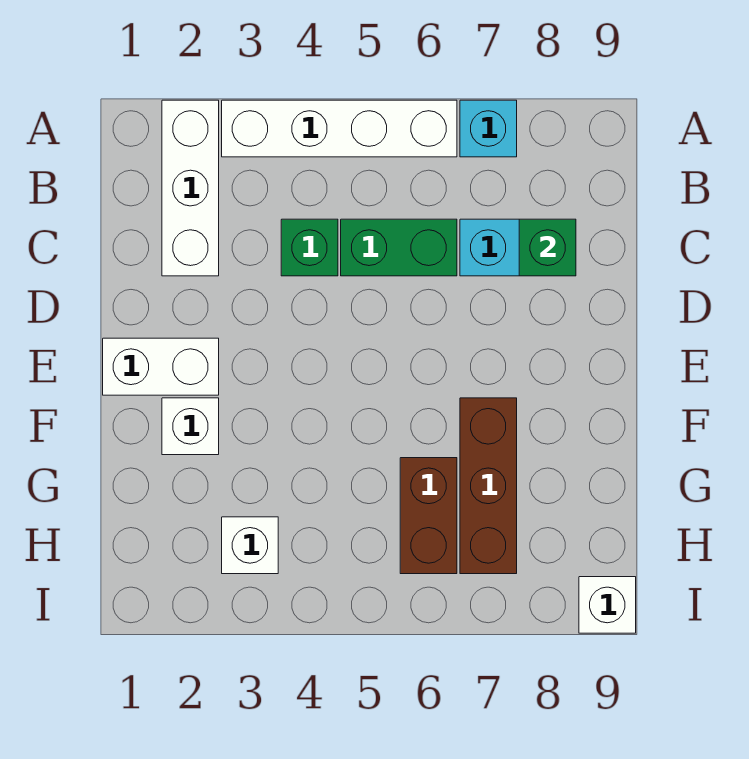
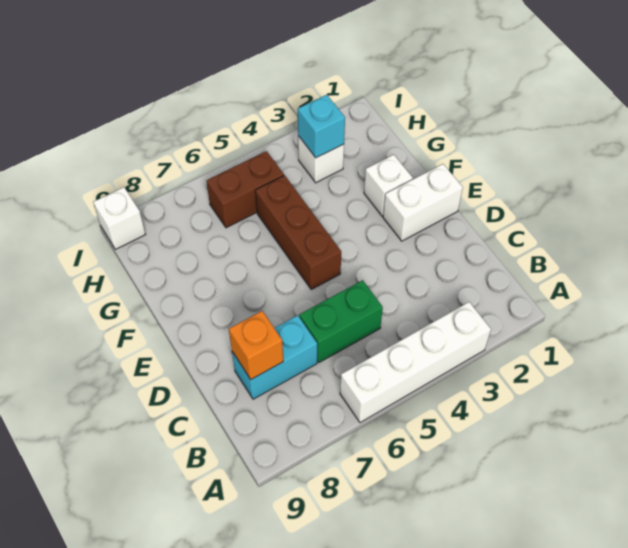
white brick A2:C2 level 1 -> none
cyan brick A7 level 1 -> cyan brick H3 level 2
green brick C4 level 1 -> none
green brick C8 level 2 -> orange brick C8 level 2
brown brick F7:H7 level 1 -> brown brick E5:G5 level 1
brown brick G6:H6 level 1 -> brown brick H5:H6 level 1

